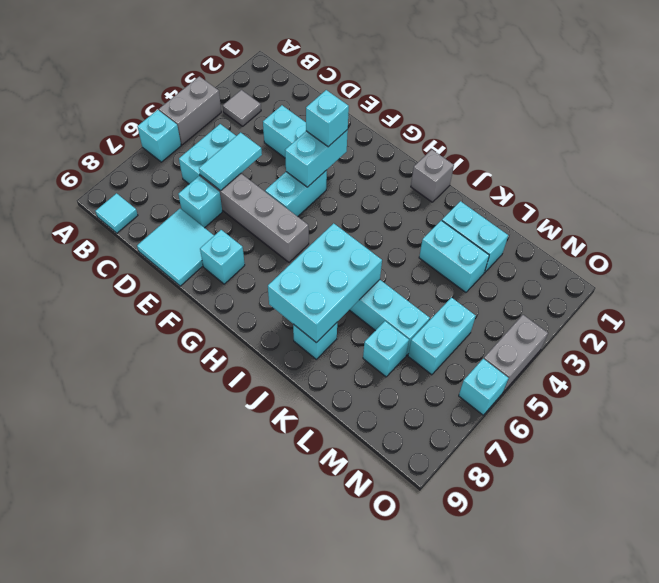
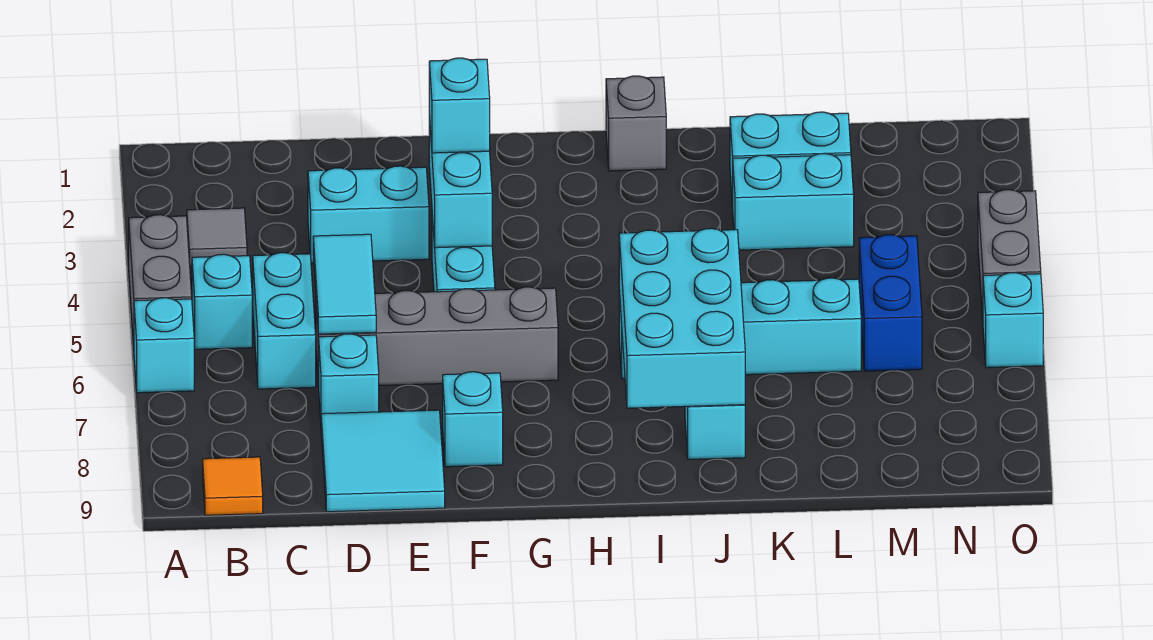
cyan tile B9 level 1 -> orange tile B9 level 1
cyan brick L7 level 1 -> cyan brick B5 level 1
cyan brick M5:M6 level 1 -> blue brick M5:M6 level 1

